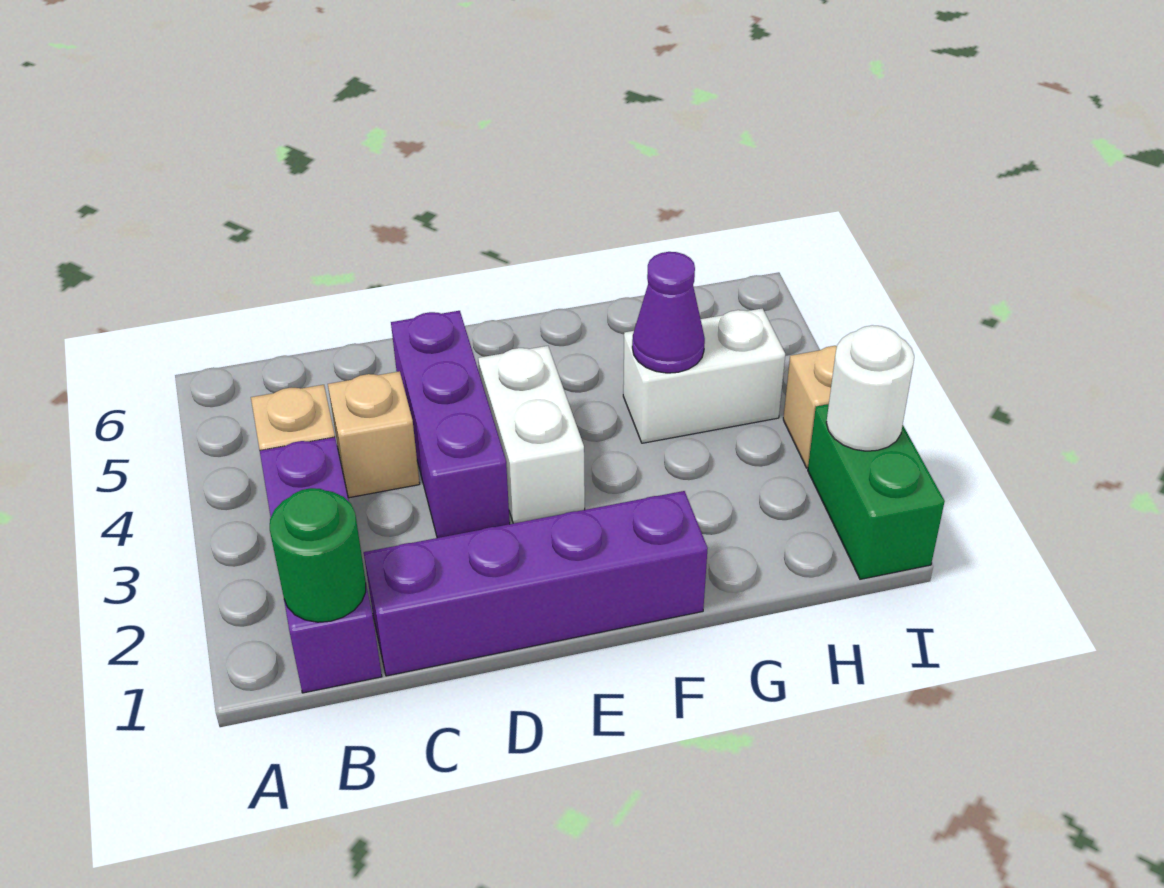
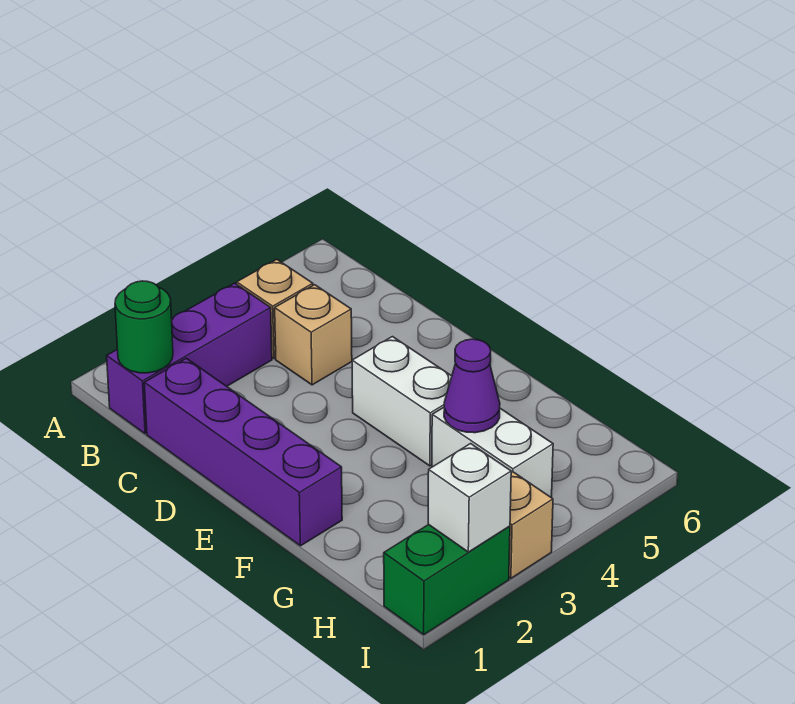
purple brick D3:D5 level 1 -> none
white brick E3:E4 level 1 -> white brick E4:F4 level 1
white round brick I2 level 2 -> white brick I2 level 2

